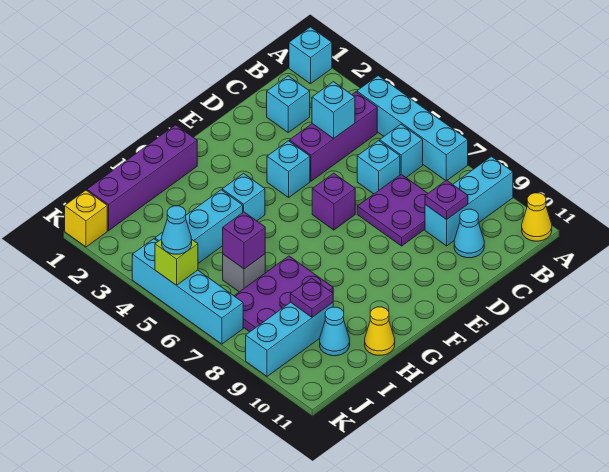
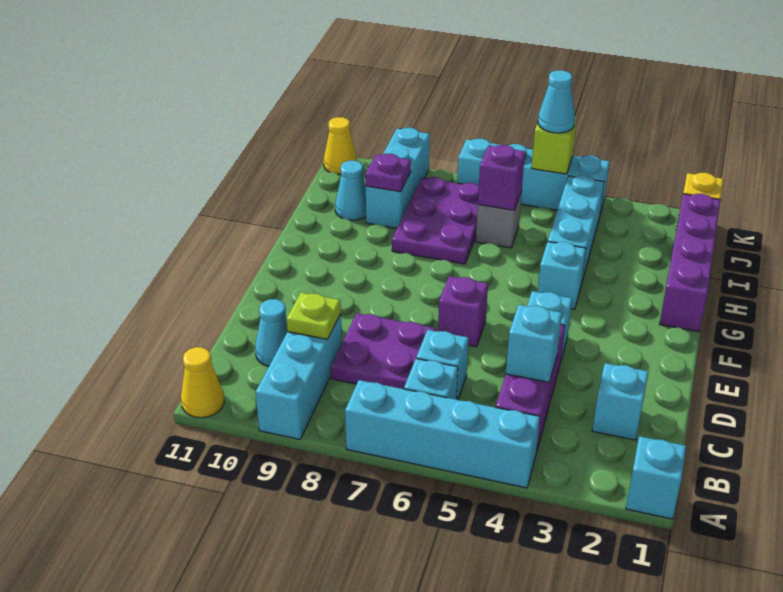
purple plate C9 level 2 -> lime plate C9 level 2
yellow cone H11 level 1 -> yellow cone K11 level 1

